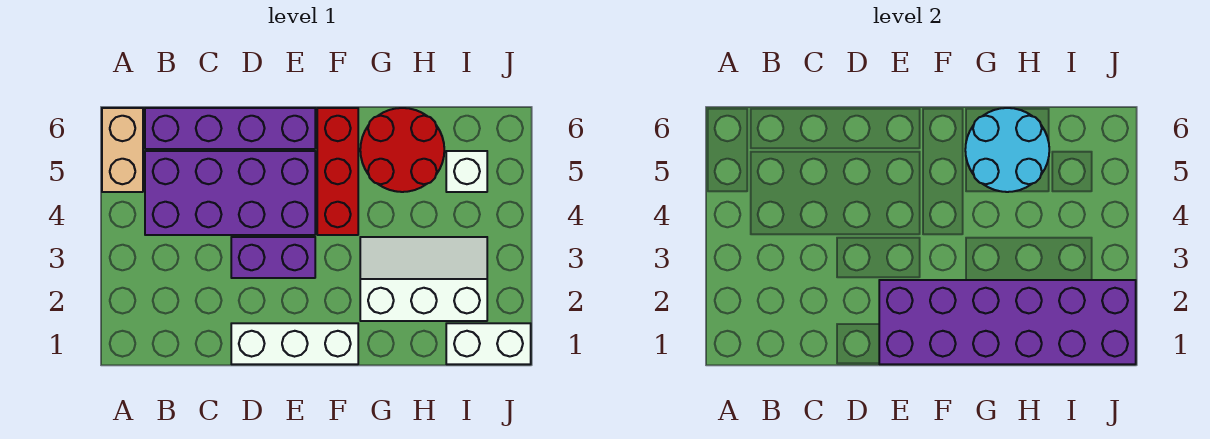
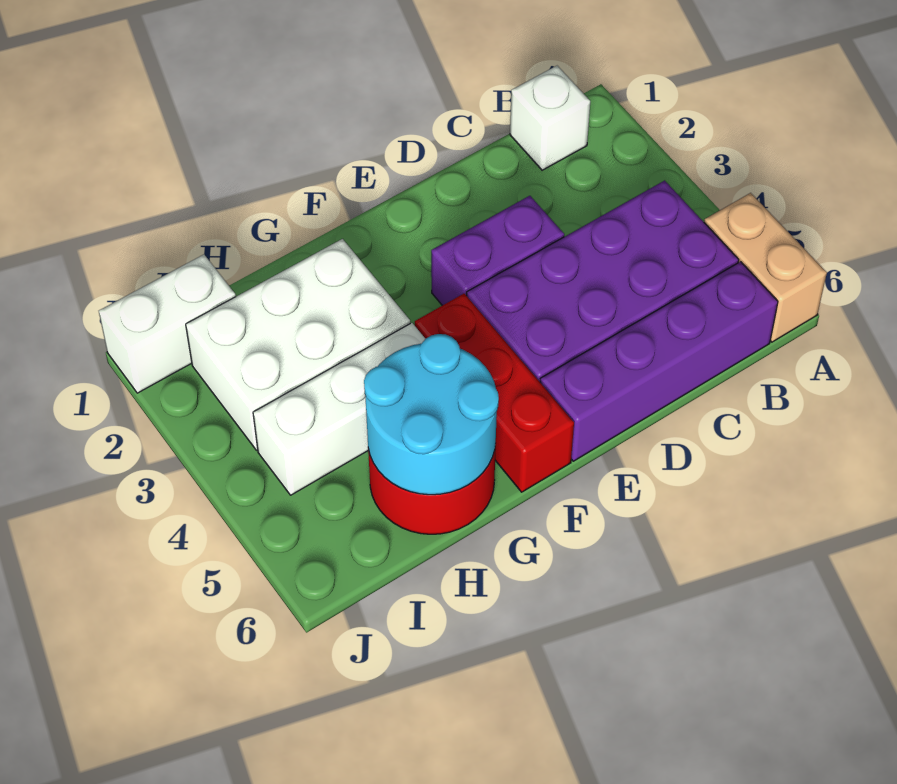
white brick D1:F1 level 1 -> white brick G4:I4 level 1
purple brick E1:J2 level 2 -> none
white slope G2:I3 level 1 top 2 -> white brick G2:I3 level 1
white brick I5 level 1 -> white brick B1 level 1

